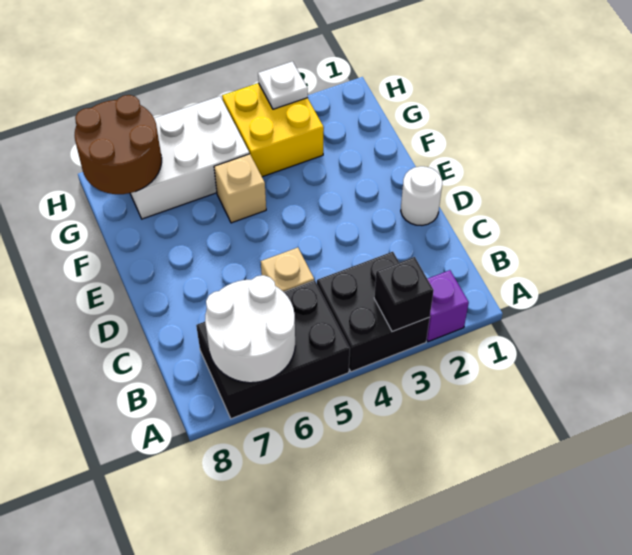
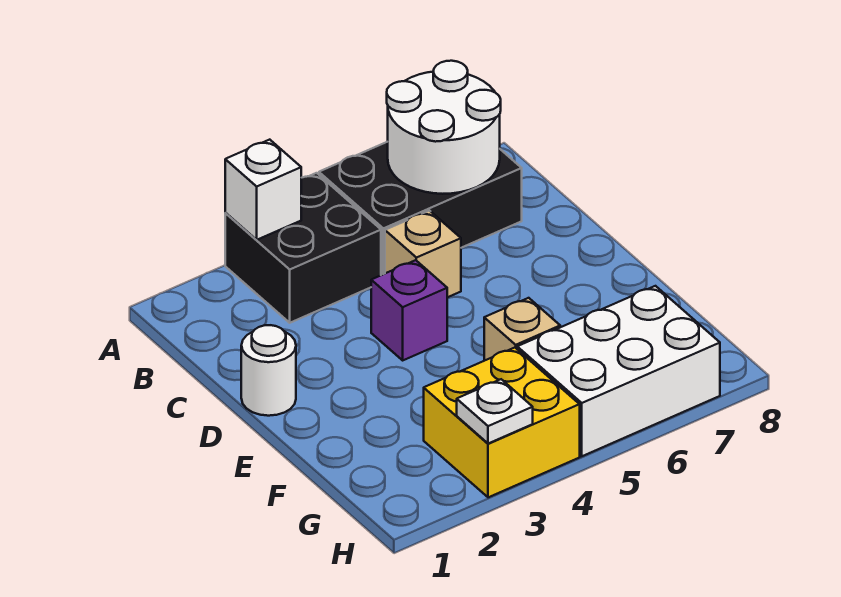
purple brick A2 level 1 -> purple brick D4 level 1
black brick A3 level 2 -> white brick A3 level 2
brown round brick G7:H8 level 2 -> none

